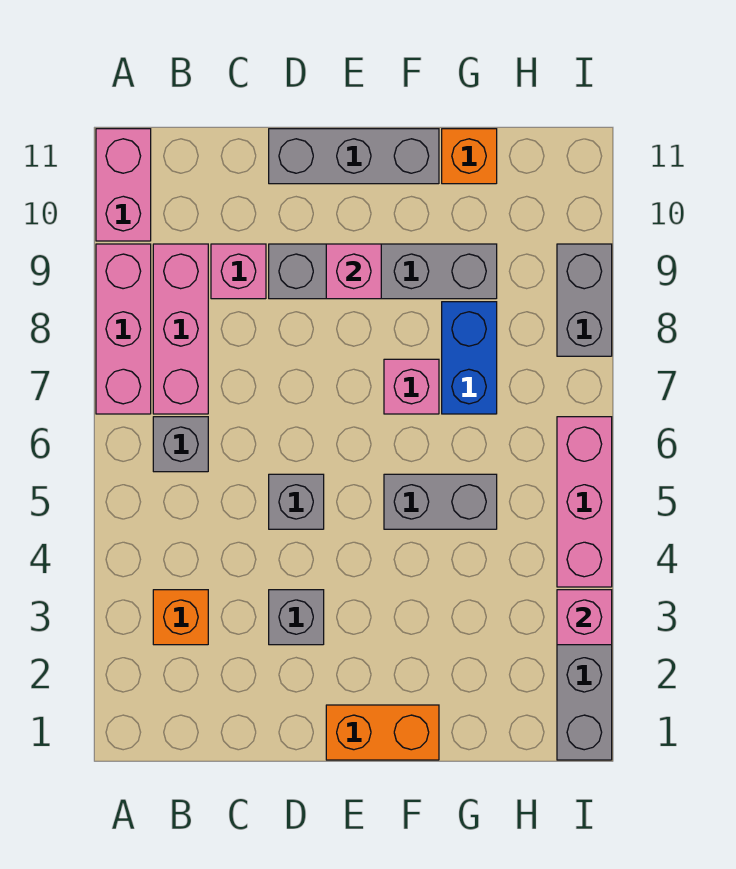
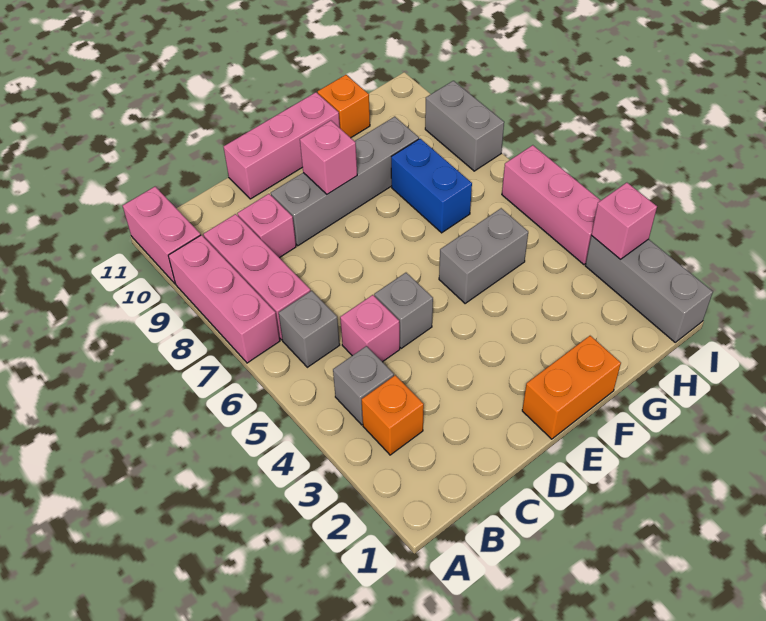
grey brick D3 level 1 -> grey brick B4 level 1
grey brick D11:F11 level 1 -> pink brick D11:F11 level 1
pink brick F7 level 1 -> pink brick C5 level 1

